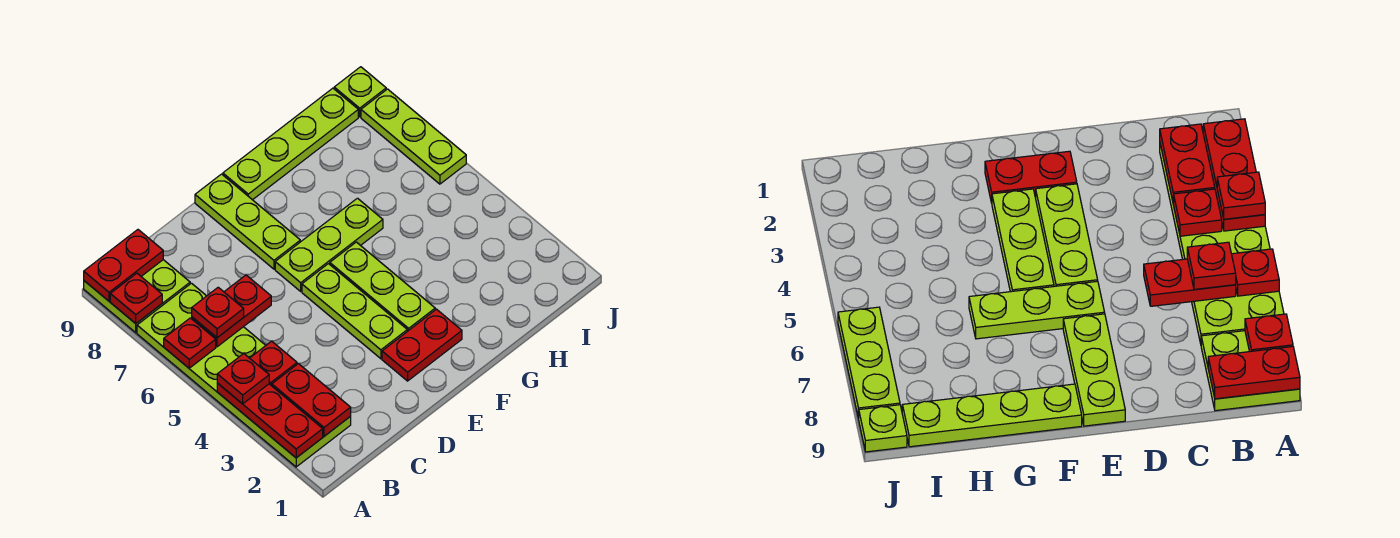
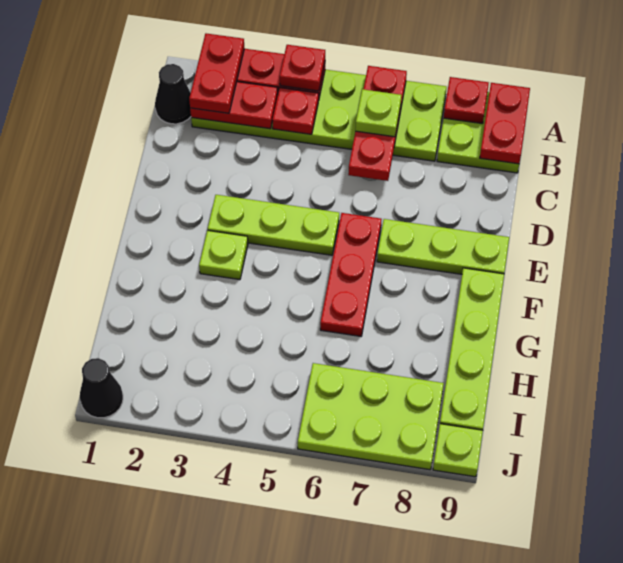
none -> black cone B1 level 1
red plate B6 level 3 -> lime plate B6 level 3
red plate E2:F2 level 1 -> red plate A2:B2 level 3
lime plate E6:G6 level 1 -> red plate E6:G6 level 1
lime plate F3:F5 level 1 -> lime plate F3 level 1
none -> black cone J1 level 1
lime plate J6:J8 level 1 -> lime plate I6:J8 level 1

